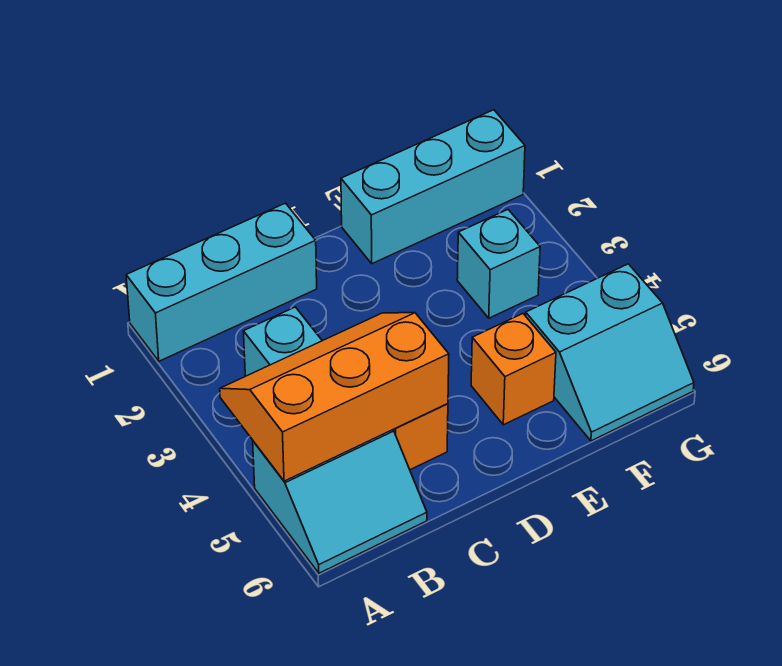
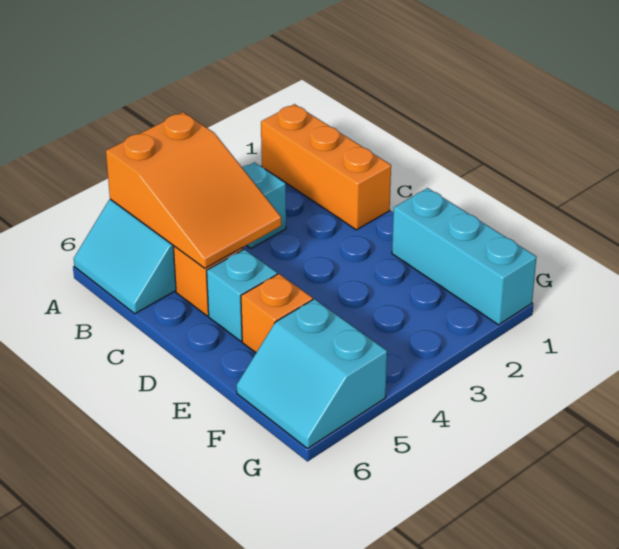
cyan brick A1:C1 level 1 -> orange brick A1:C1 level 1
orange slope A4:C5 level 2 top 5 -> orange slope A4:C5 level 2 top A
cyan brick F3 level 1 -> cyan brick D5 level 1

